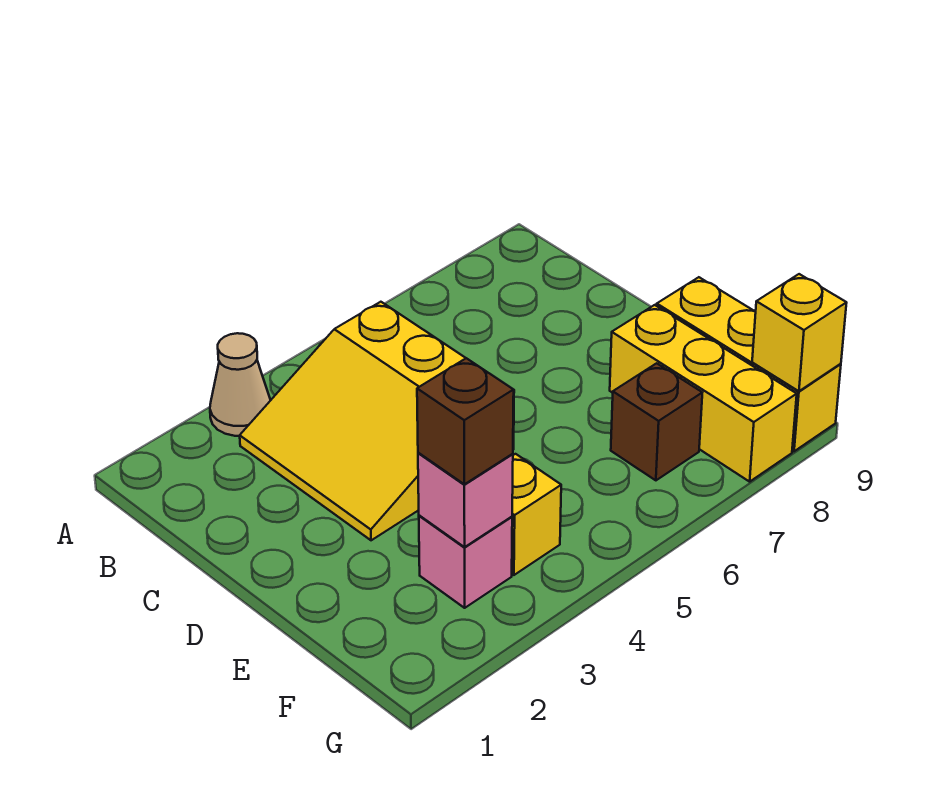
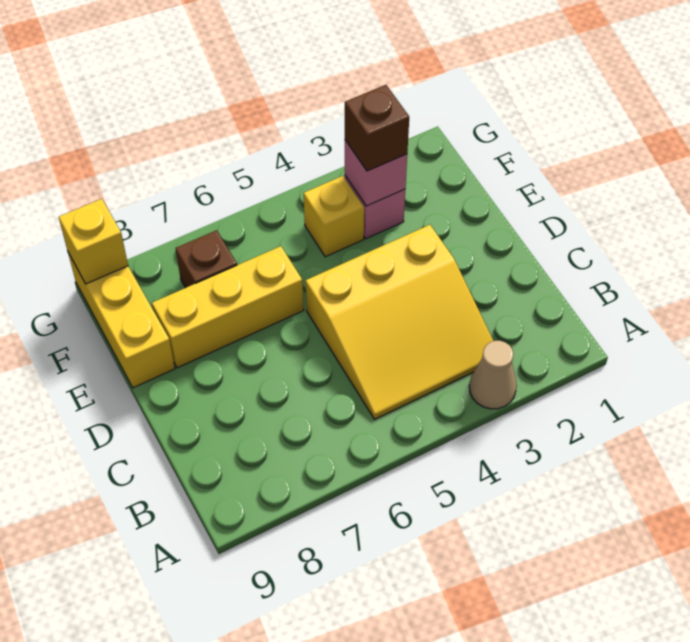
yellow slope B3:D5 level 1 top 5 -> yellow slope B3:D5 level 1 top D
yellow brick E8:G8 level 1 -> yellow brick E6:E8 level 1

